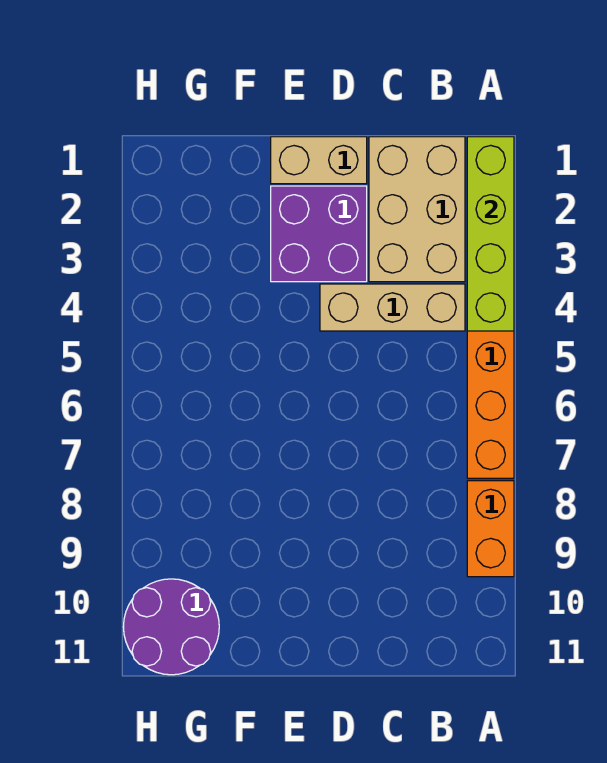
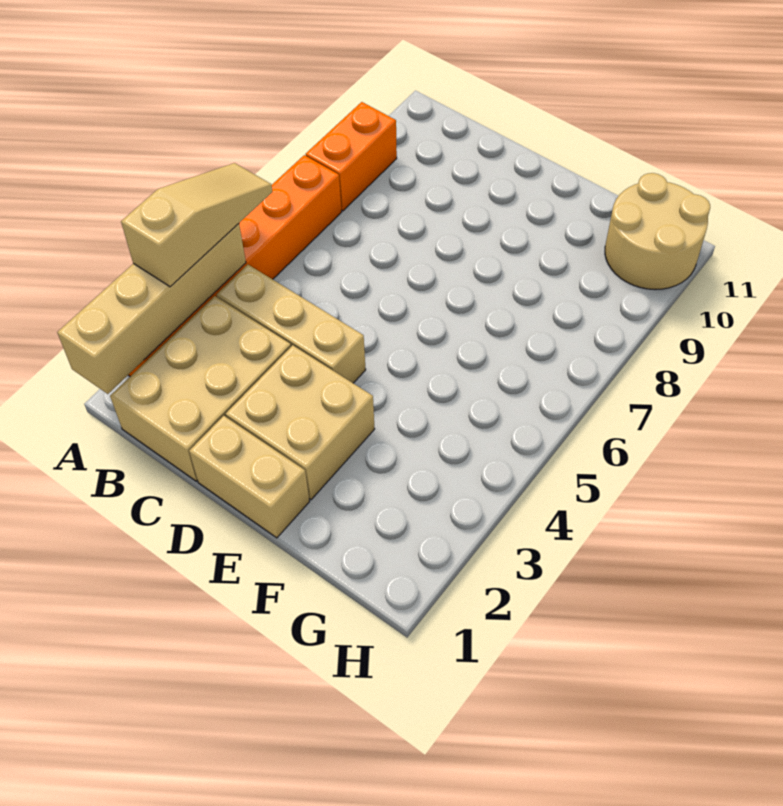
lime brick A1:A4 level 2 -> tan brick A1:A4 level 2
none -> tan slope A3:A5 level 3 top 3
purple brick D2:E3 level 1 -> tan brick D2:E3 level 1
purple round brick G10:H11 level 1 -> tan round brick G10:H11 level 1

